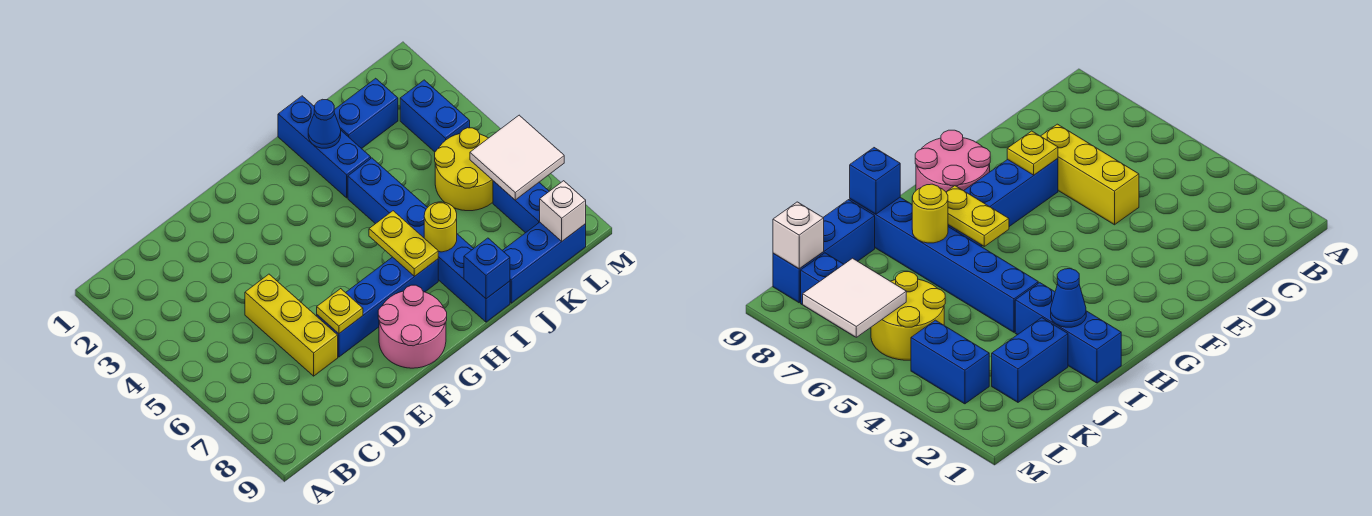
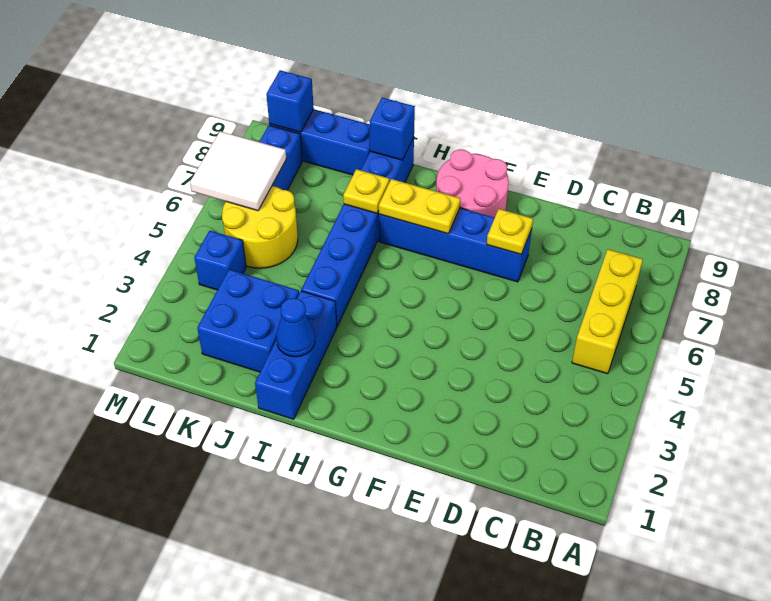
yellow brick D5:D7 level 1 -> yellow brick B5:B7 level 1
yellow plate H6:H7 level 2 -> yellow plate G7:H7 level 2
yellow round brick I7 level 2 -> yellow plate I7 level 2
blue brick J2:K2 level 1 -> blue brick J2:K3 level 1
blue brick L3:L4 level 1 -> blue brick L4 level 1
white brick L9 level 2 -> blue brick L9 level 2

